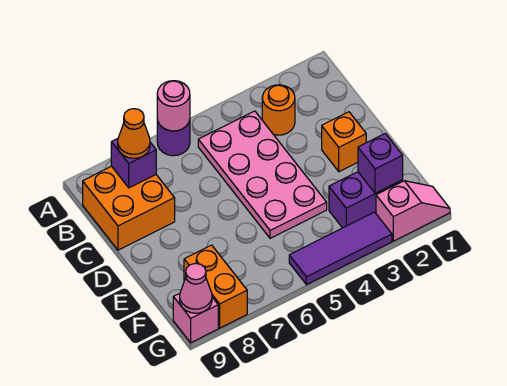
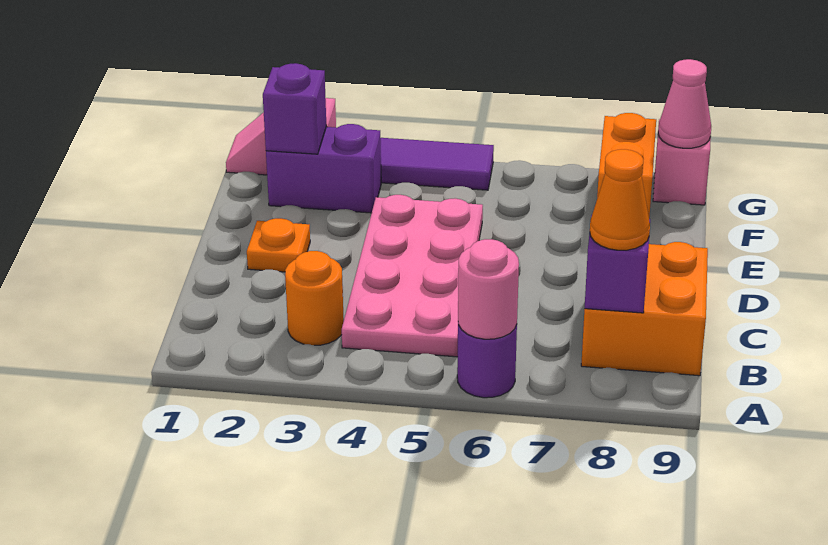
orange brick D2 level 1 -> orange plate D2 level 1

